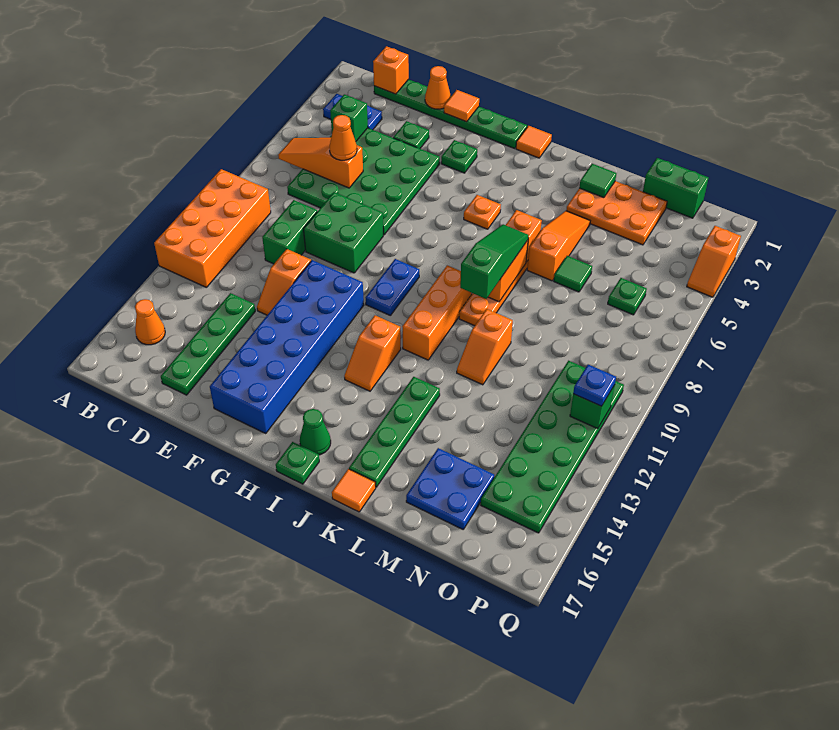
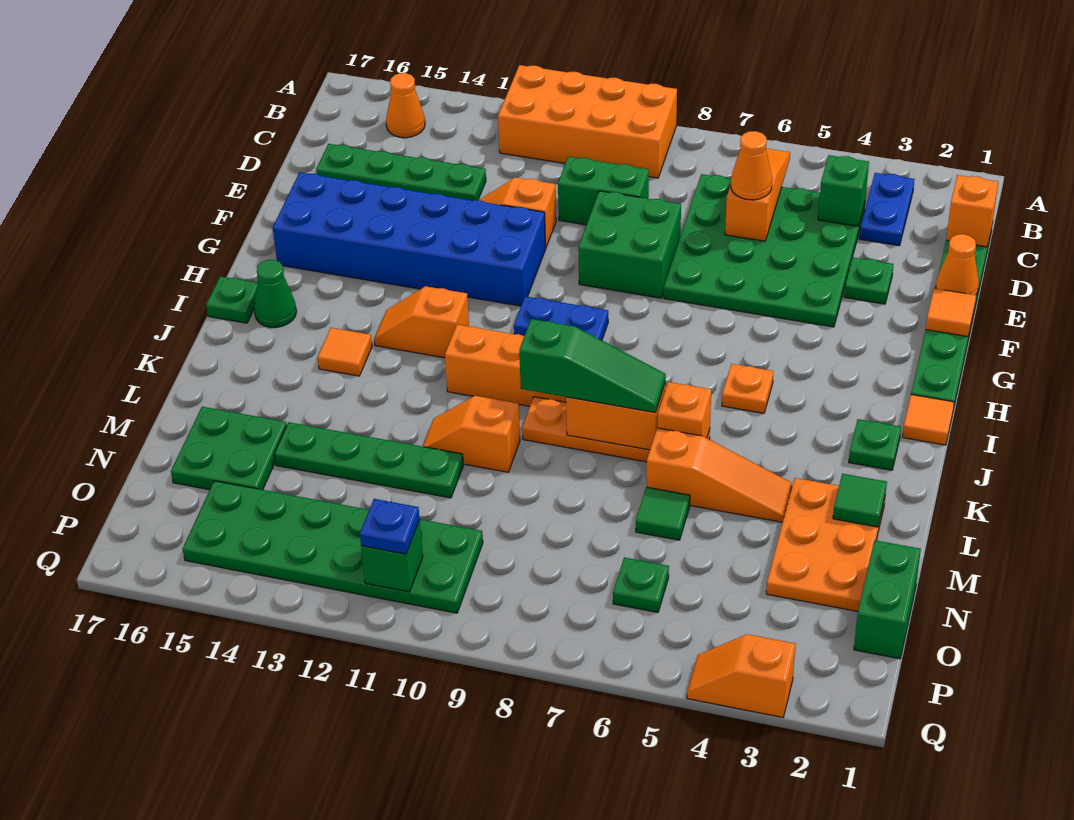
green plate G3 level 1 -> green plate J2 level 1
green plate K13:K16 level 1 -> green plate M11:M14 level 1
orange tile K17 level 1 -> orange tile J14 level 1
blue plate M15:N16 level 1 -> green plate M15:N16 level 1

